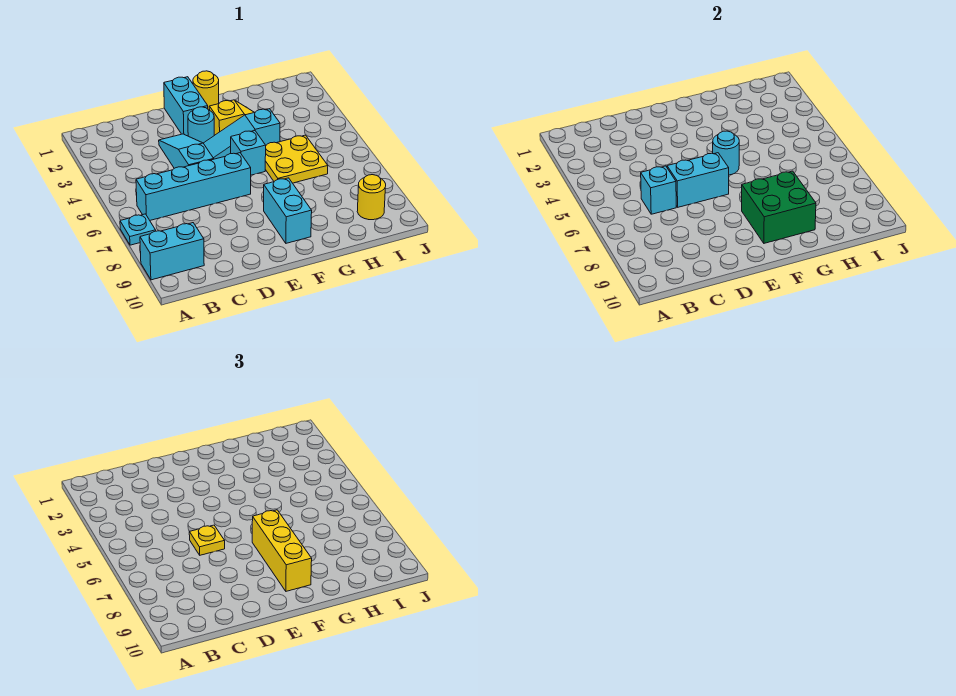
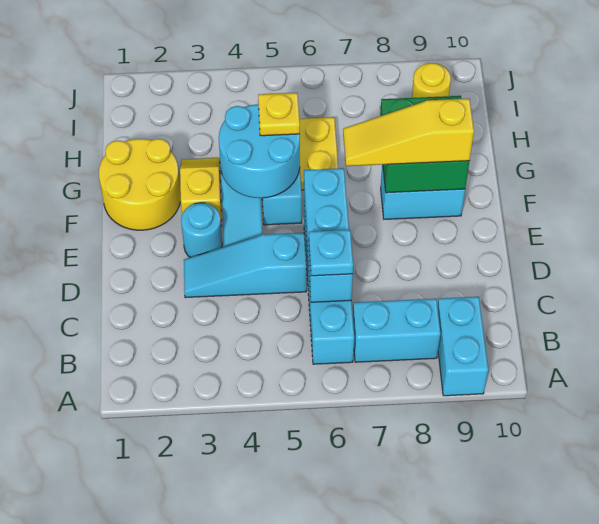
cyan plate A7 level 1 -> cyan plate C6 level 3
yellow plate D6 level 3 -> yellow plate G5 level 3
cyan brick E1:E2 level 1 -> cyan brick B7:B8 level 1
yellow round brick F1 level 1 -> yellow round brick F1:G2 level 1
cyan round brick F5 level 2 -> cyan round brick F4:G5 level 2
yellow brick F7:F9 level 3 -> yellow slope F7:F9 level 3 top 9

